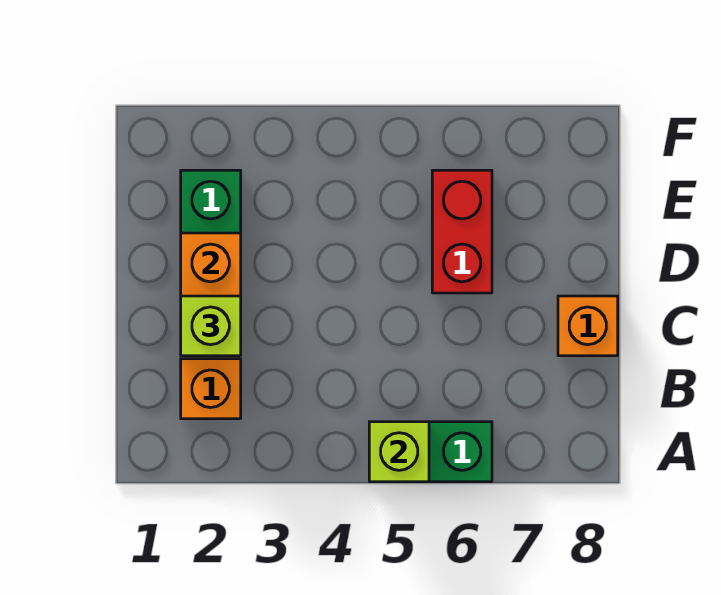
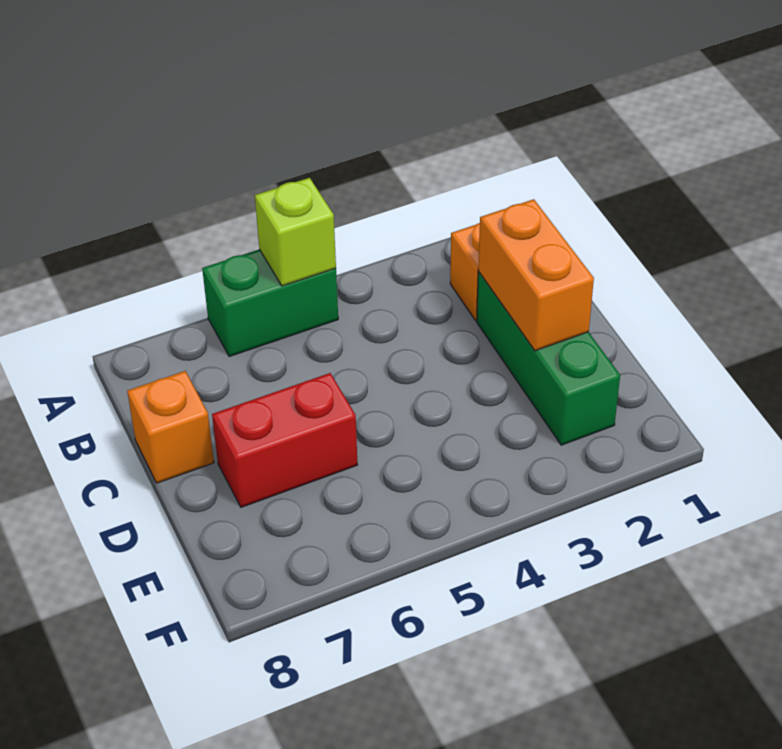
lime brick C2 level 3 -> none
red brick D6:E6 level 1 -> red brick D6:D7 level 1

